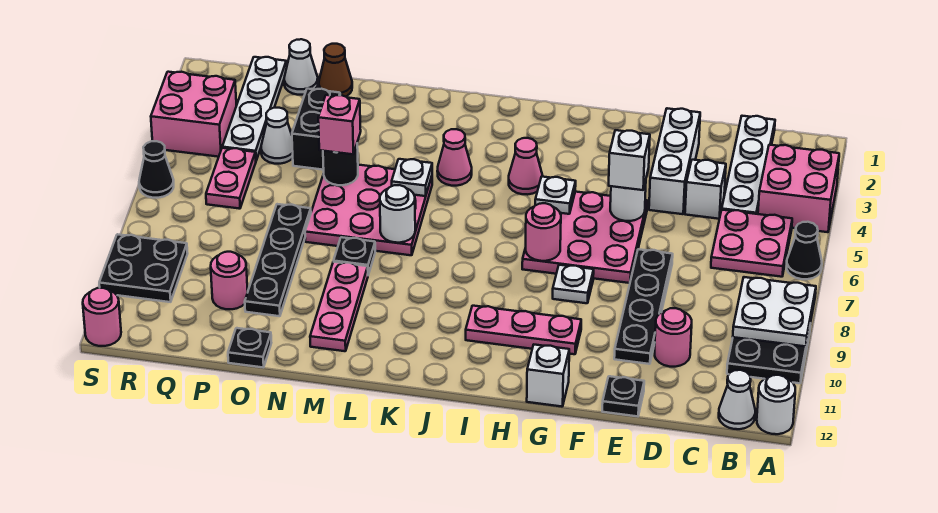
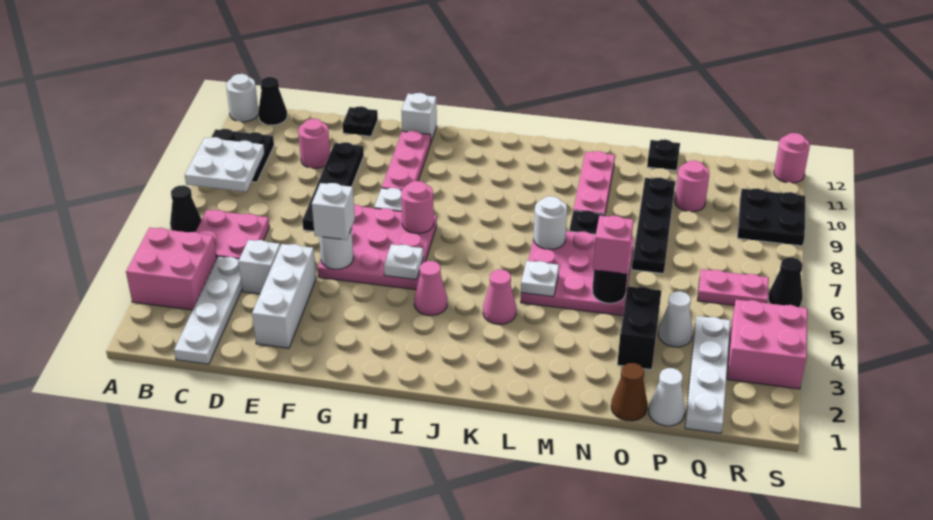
white cone B12 level 1 -> black cone B12 level 1
pink plate G10:I10 level 1 -> pink plate G9:G11 level 1
pink plate Q5:Q6 level 1 -> pink plate Q6:R6 level 1

